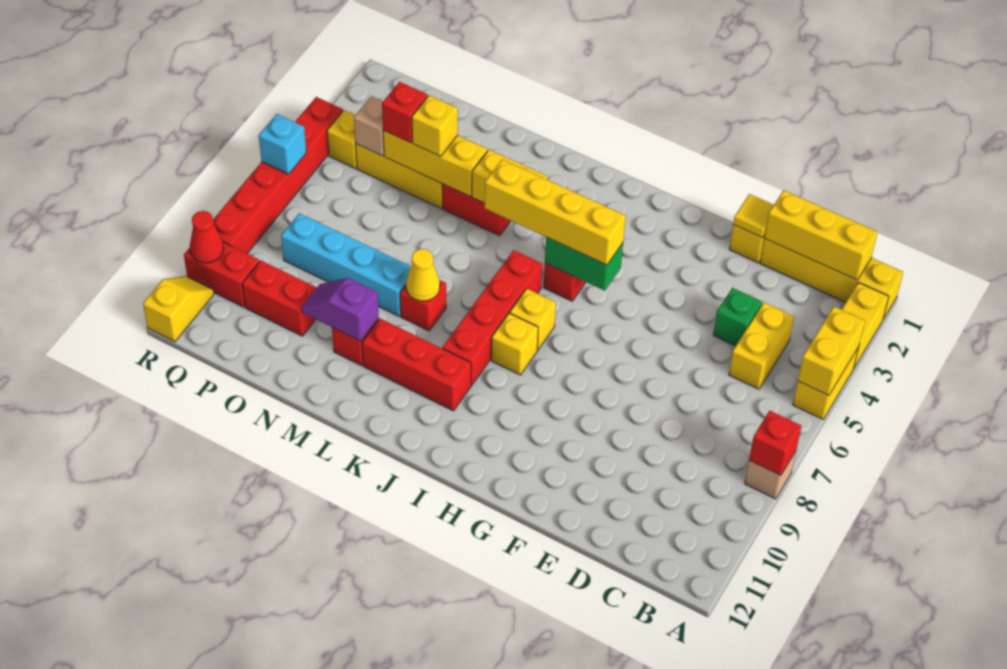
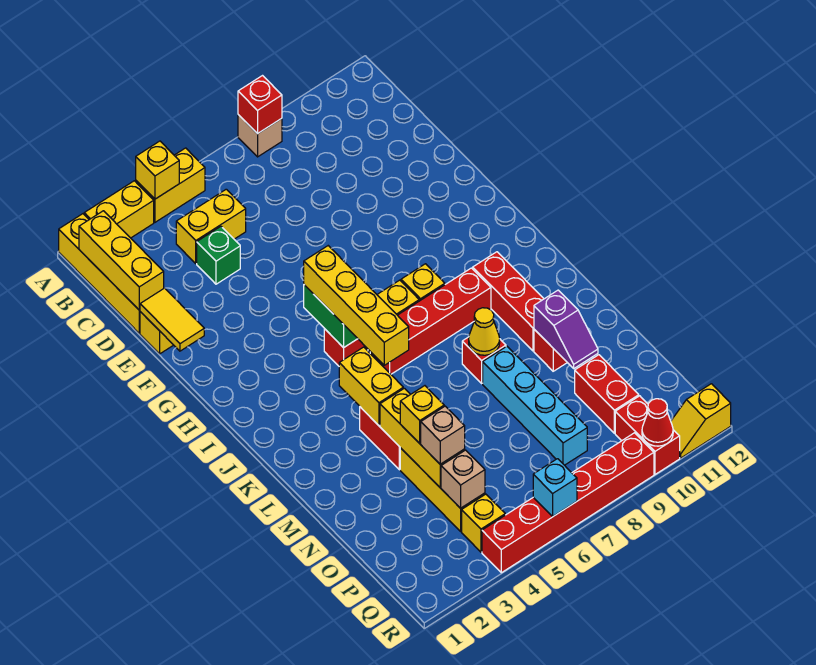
yellow brick A4:A5 level 2 -> yellow brick A4 level 2
yellow tile E1 level 2 -> yellow tile E1:F1 level 2
red brick O4 level 3 -> tan brick O4 level 3

